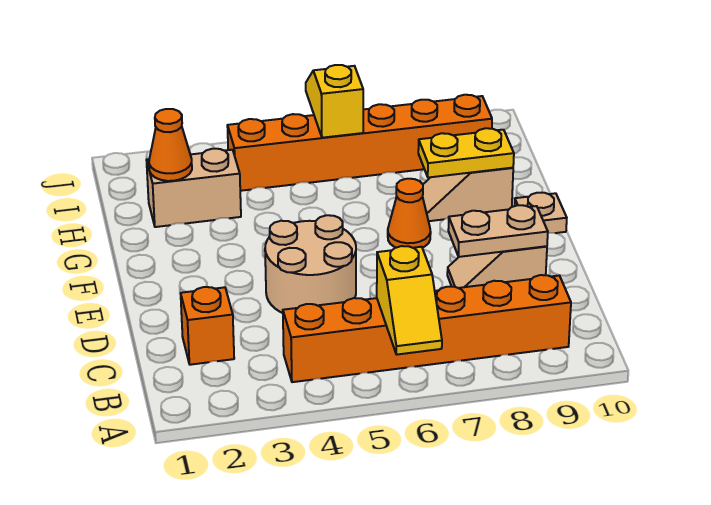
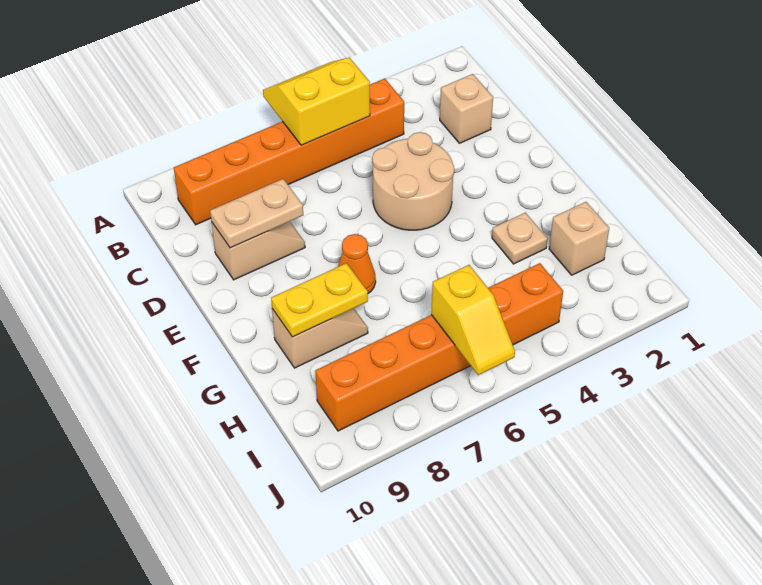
yellow slope A6:B6 level 2 top B -> yellow slope A5:B6 level 2 top B
orange brick C2 level 1 -> tan brick C2 level 1
tan plate F10 level 1 -> tan plate G3 level 1
tan brick H2:H3 level 1 -> tan brick H2 level 1
orange cone H2 level 2 -> none

